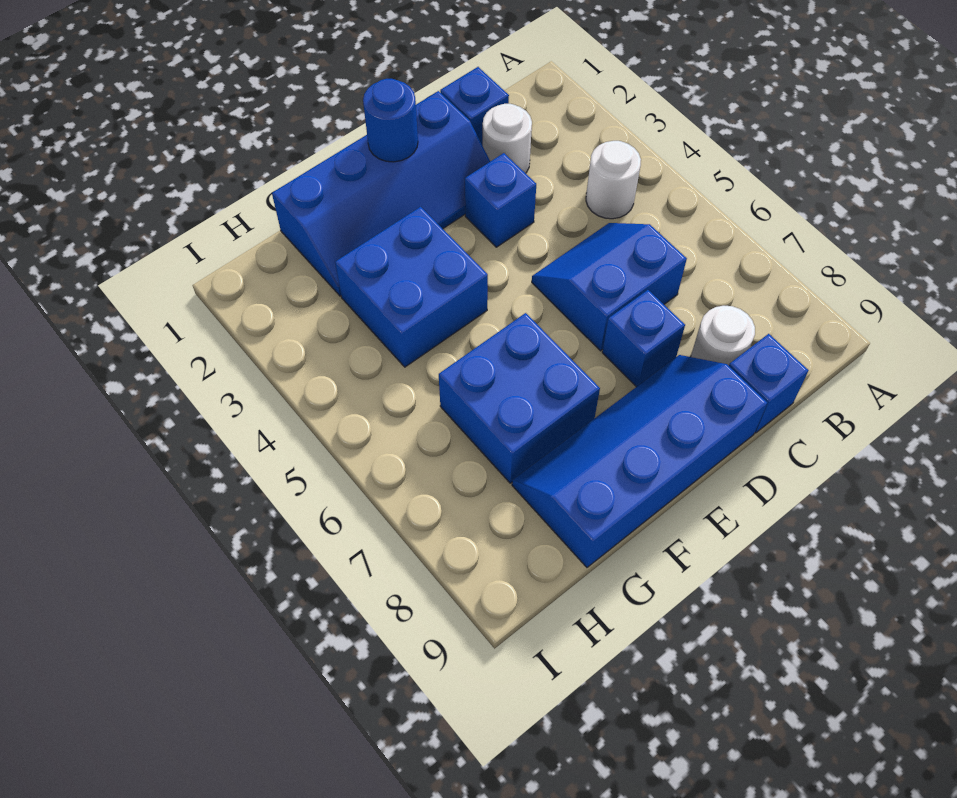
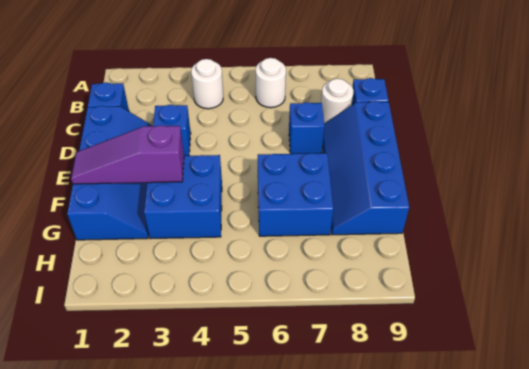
white round brick C2 level 1 -> white round brick B6 level 1
blue slope C5:D6 level 1 top 6 -> none
blue round brick E1 level 2 -> none
none -> purple slope F1:F3 level 2 top 3

